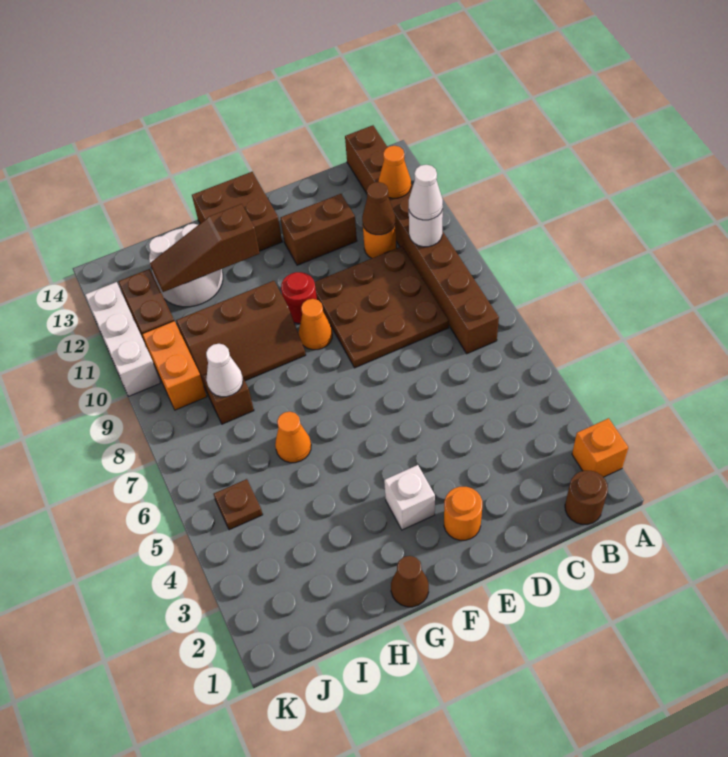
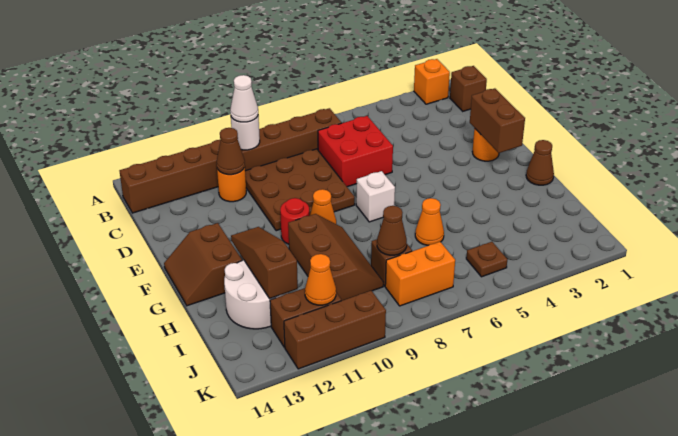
brown round brick B1 level 1 -> brown brick B1 level 1
orange cone B12 level 2 -> orange cone J11 level 2
none -> red brick C6:D7 level 1
brown brick D12:E12 level 1 -> brown brick E2:F2 level 2
white brick F3 level 1 -> white brick F7 level 1
brown brick F13:G14 level 1 -> brown slope F13:G14 level 1 top 13
brown slope G12:I12 level 2 top G -> brown slope G12:I12 level 2 top I
white cone I8 level 2 -> brown cone I8 level 2
orange brick J9:J10 level 1 -> orange brick J7:J8 level 1
white brick K10:K12 level 1 -> brown brick K10:K12 level 1

